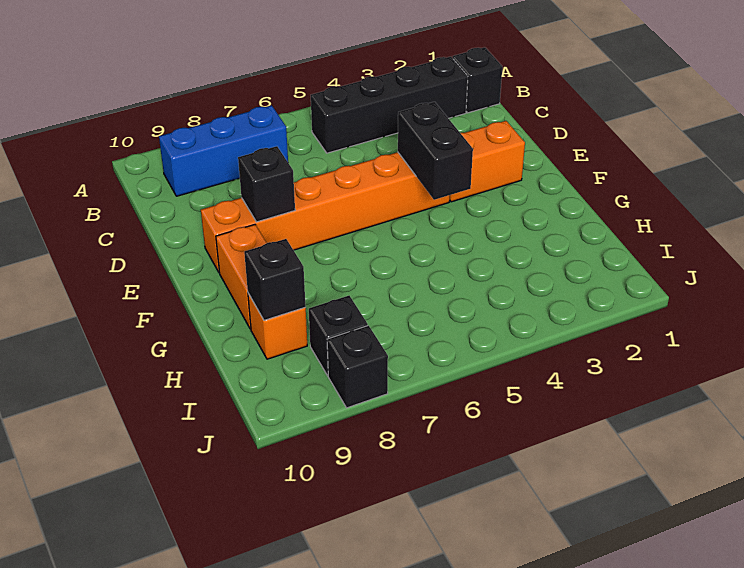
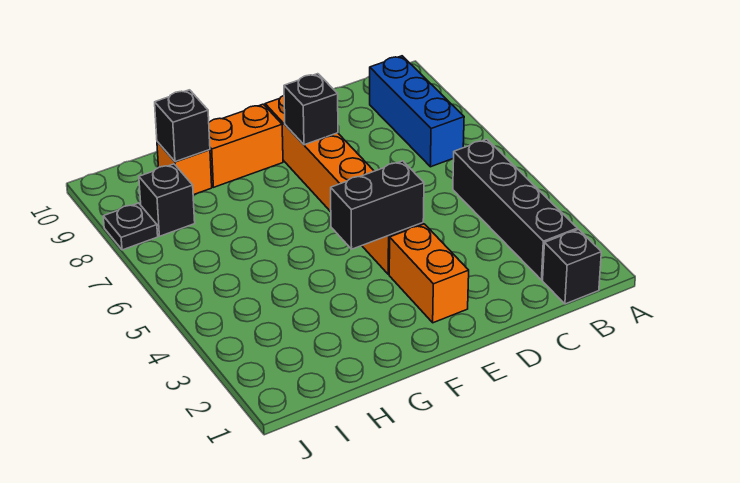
black brick J8 level 1 -> black plate J8 level 1

